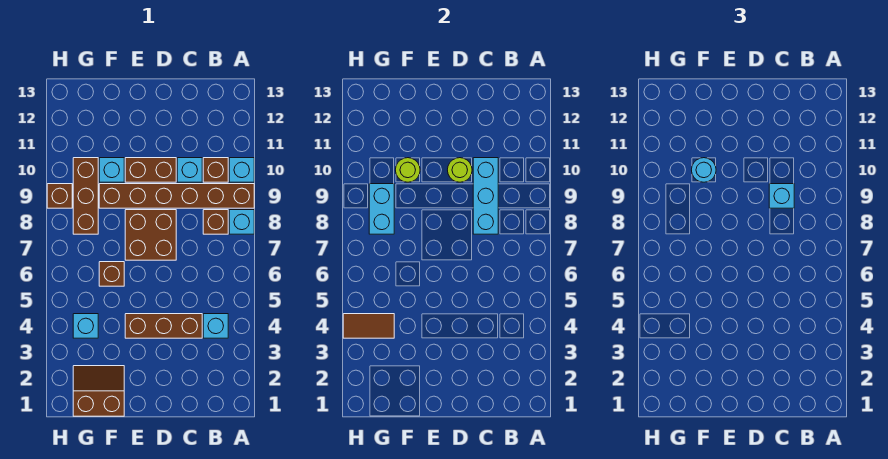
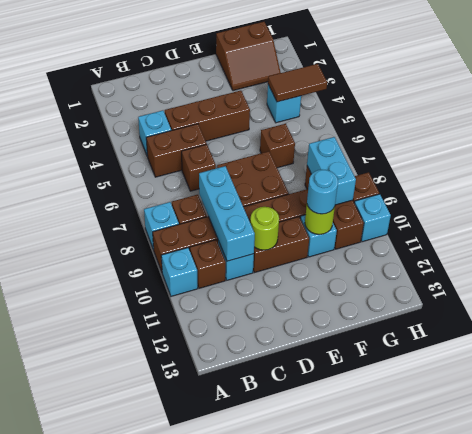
none -> brown brick B5:C5 level 1
none -> brown brick C6 level 1
cyan brick C9 level 3 -> cyan brick H10 level 1

